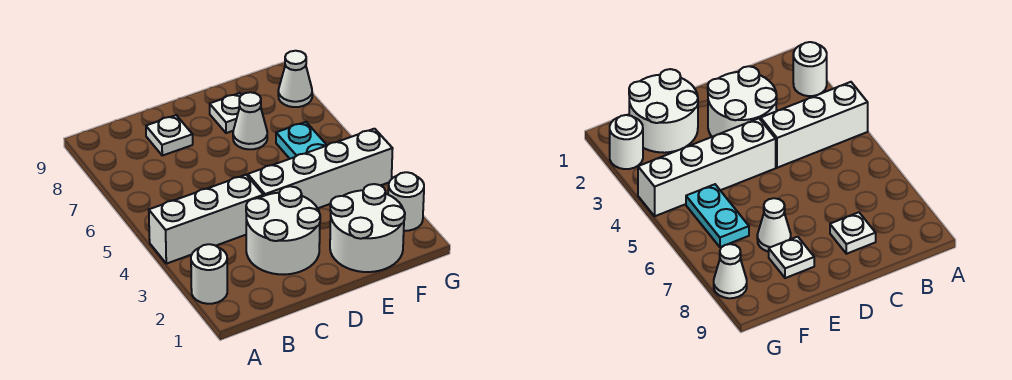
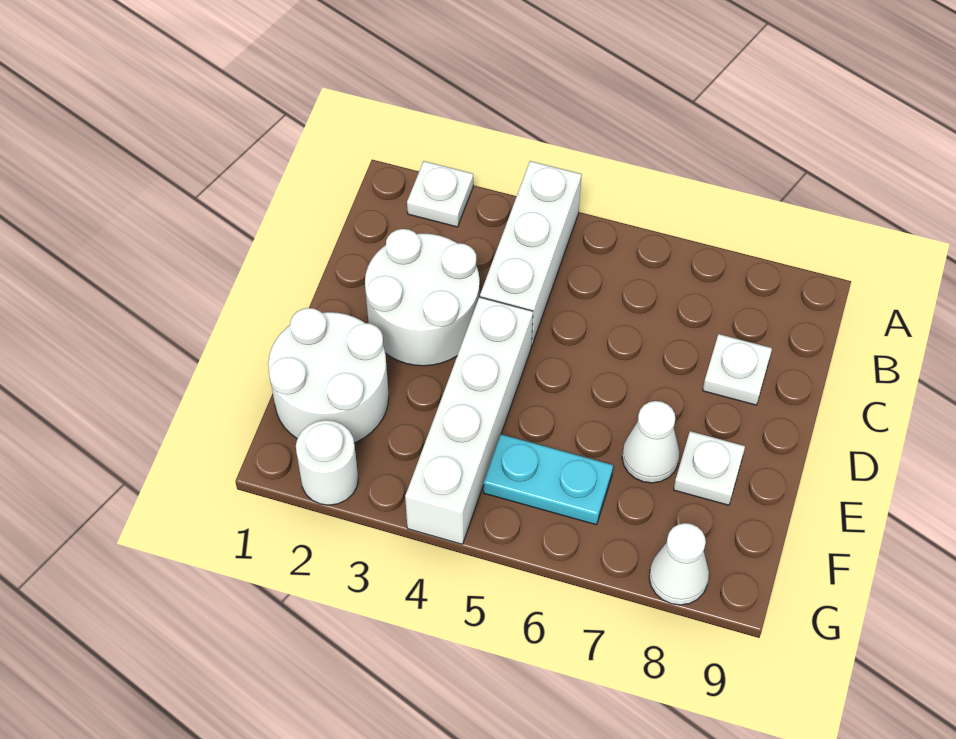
white round brick A2 level 1 -> white plate A2 level 1

